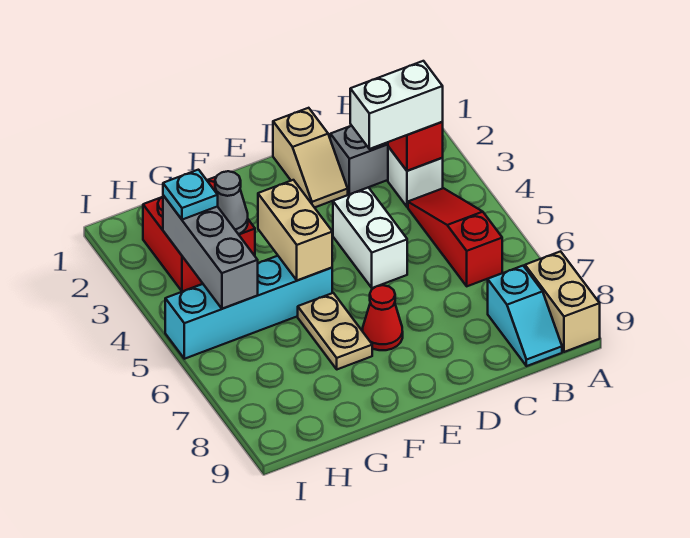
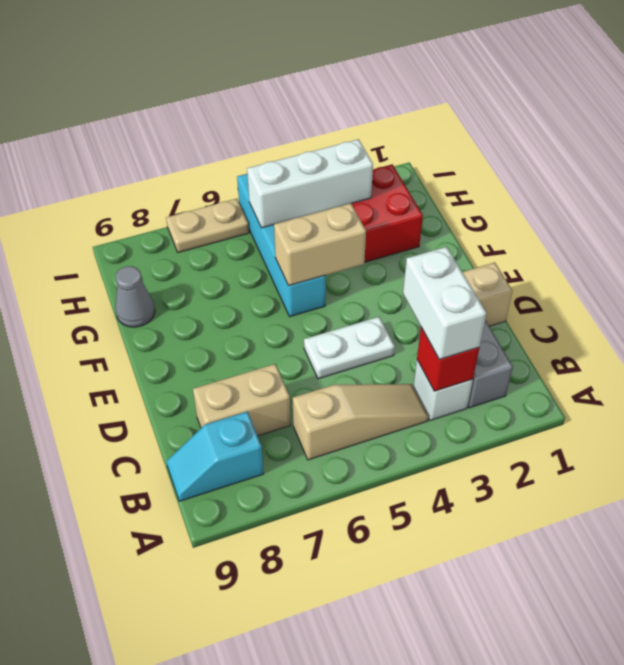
tan brick A8:A9 level 1 -> tan brick C7:C8 level 1
red slope B4:B6 level 1 top 6 -> tan slope B4:B6 level 1 top 6
white brick D4:D5 level 1 -> white plate D4:D5 level 1
red cone E7 level 1 -> none
tan plate F6:F7 level 1 -> tan plate I6:I7 level 1
grey cone G3 level 2 -> grey cone G9 level 1
grey brick H3:H5 level 2 -> white brick H3:H5 level 2
cyan plate H3 level 3 -> none

